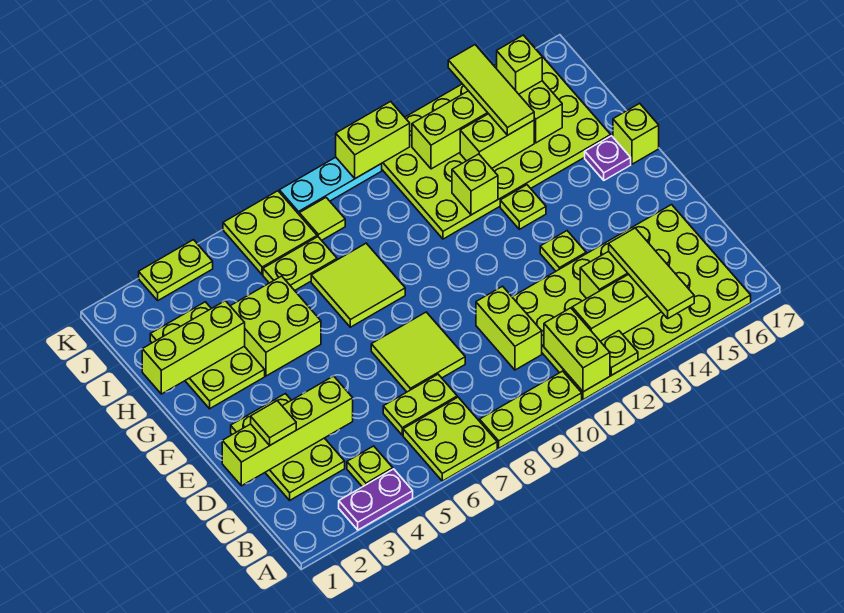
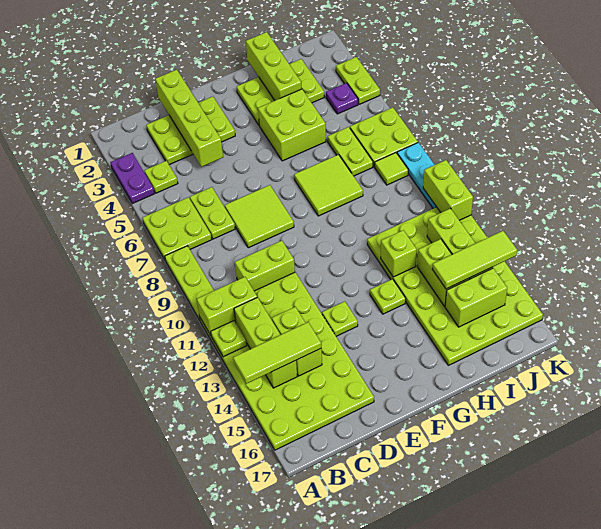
lime tile D2 level 3 -> none
purple plate G16 level 1 -> purple plate J4 level 1
lime brick G17 level 1 -> none
lime brick J15 level 3 -> none

